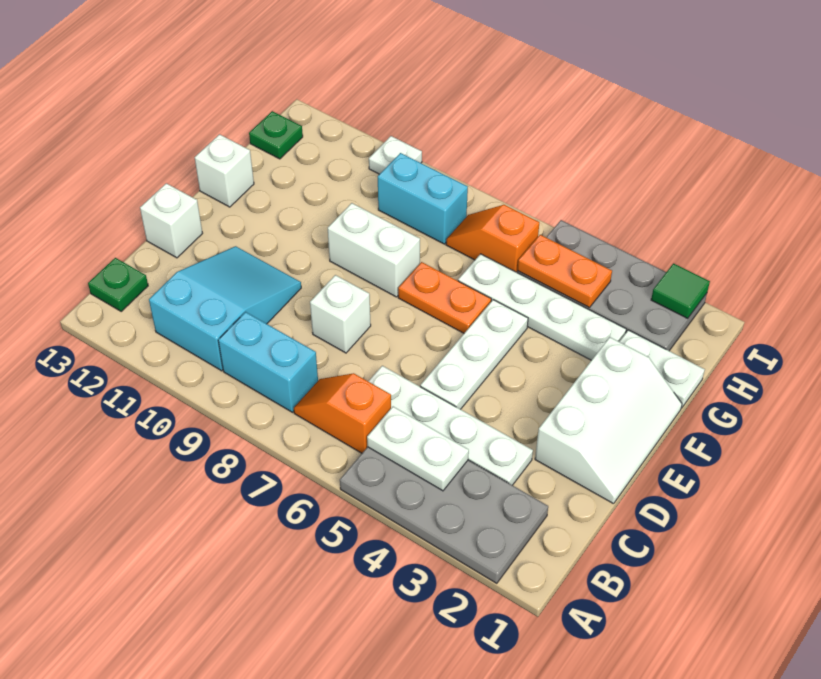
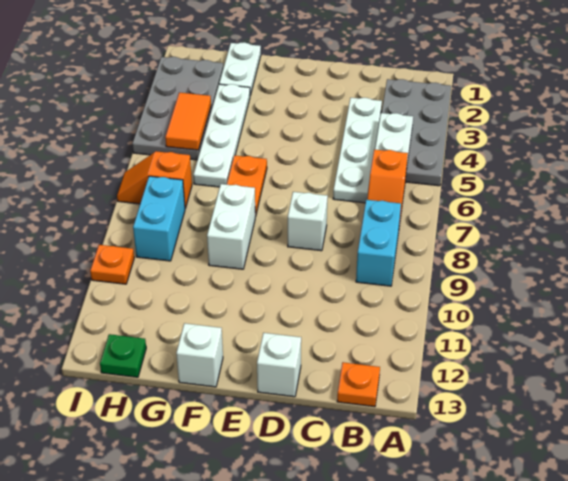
cyan slope B10:D11 level 1 top B -> none
green plate B13 level 1 -> orange plate B13 level 1
white slope D1:F2 level 1 top 2 -> none
white plate D5:F5 level 1 -> none
orange plate H4:H5 level 2 -> orange tile H4:H5 level 2
orange slope H6:H7 level 1 top 6 -> orange slope H7:I7 level 1 top H
green tile I2 level 2 -> none
white plate I10 level 1 -> orange plate I10 level 1

